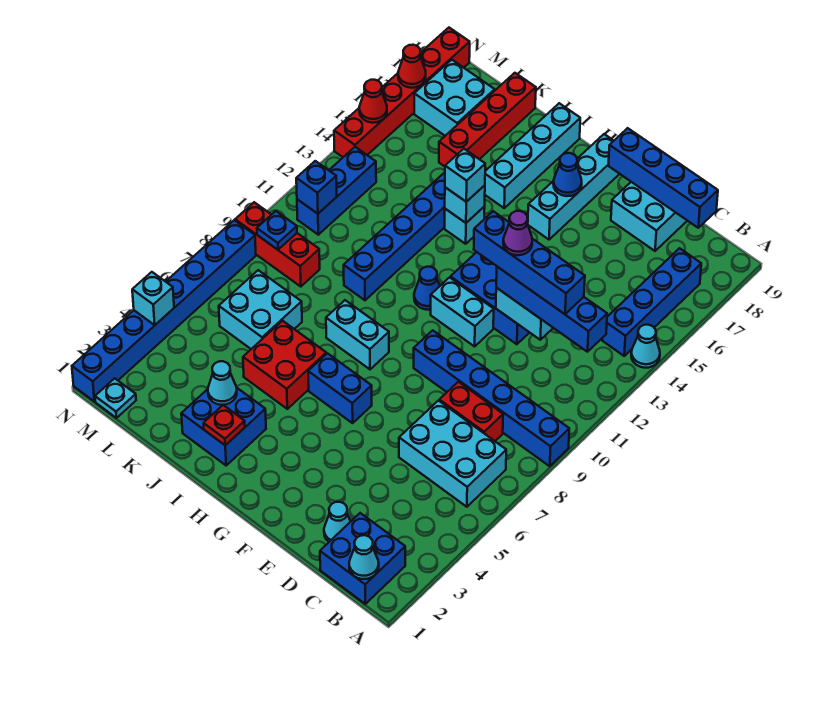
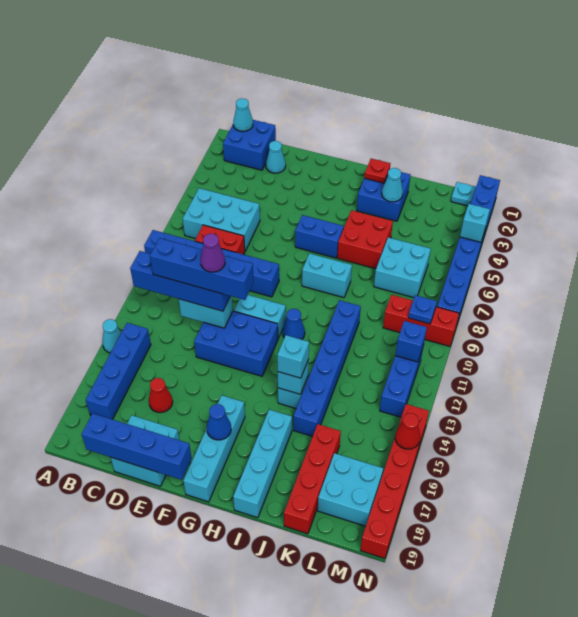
red cone N17 level 2 -> red cone D16 level 1

